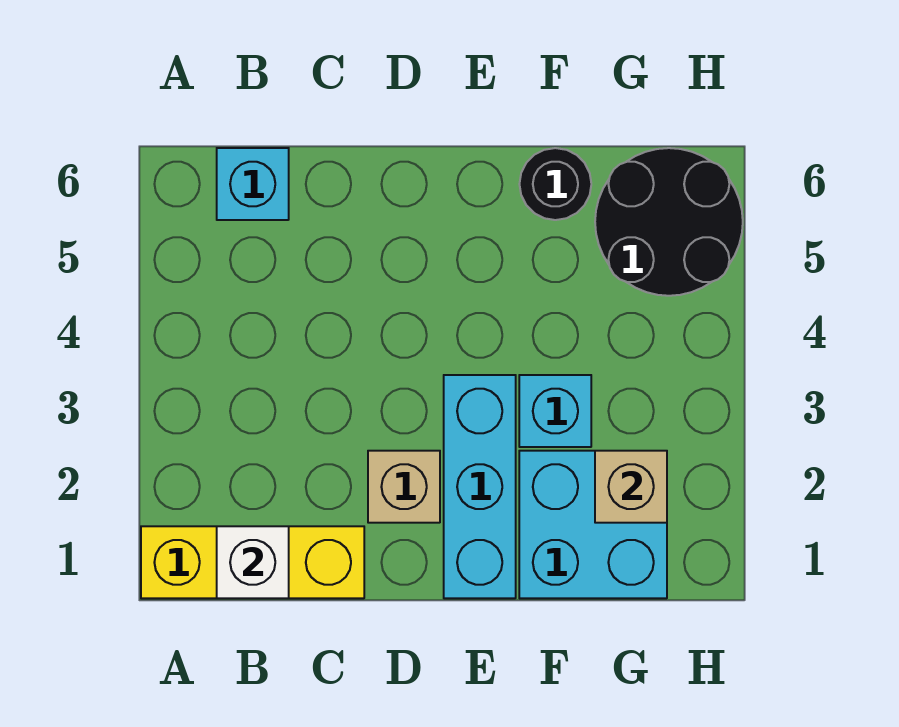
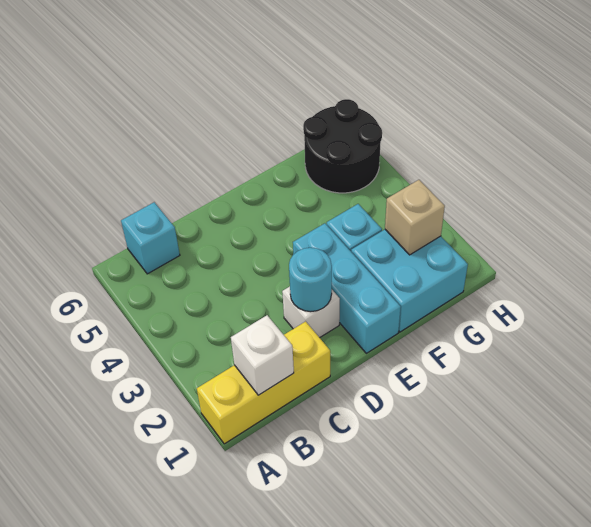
tan brick D2 level 1 -> white brick D2 level 1
none -> cyan round brick D2 level 2
black round brick F6 level 1 -> none

